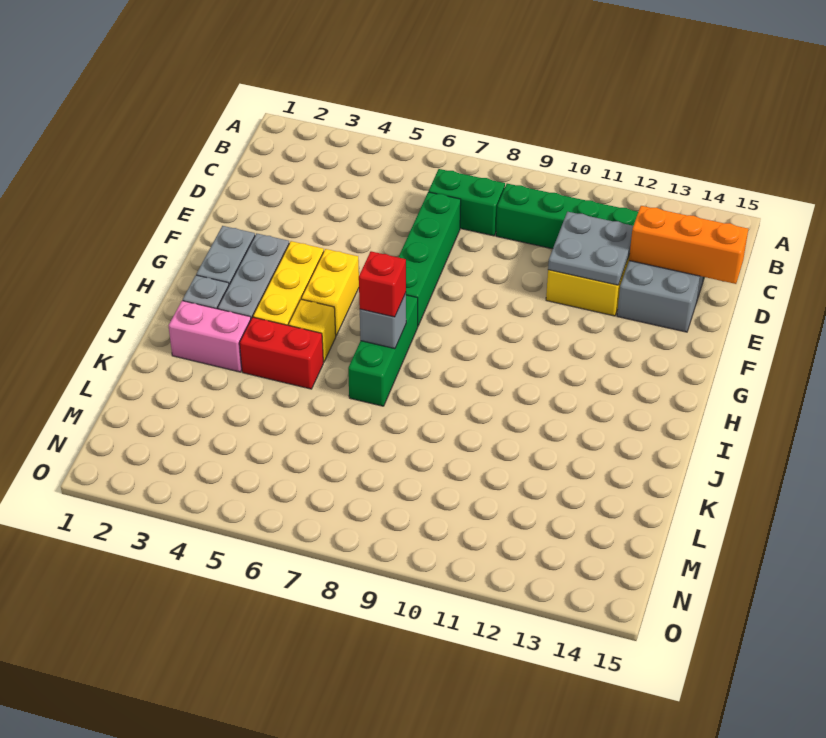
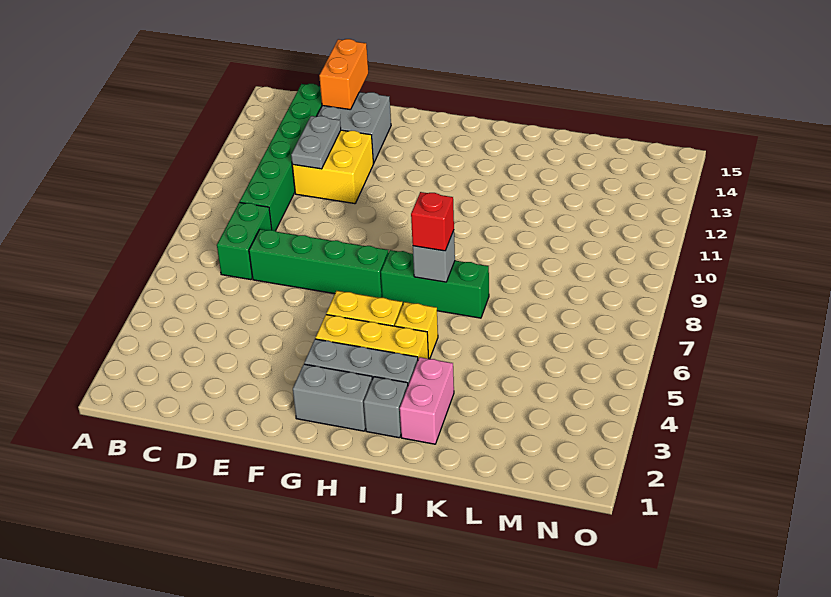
grey plate D11:E12 level 2 -> grey plate D11:D12 level 2
orange brick D13:D15 level 2 -> orange brick D14:D15 level 2
red brick J4:J5 level 1 -> none

